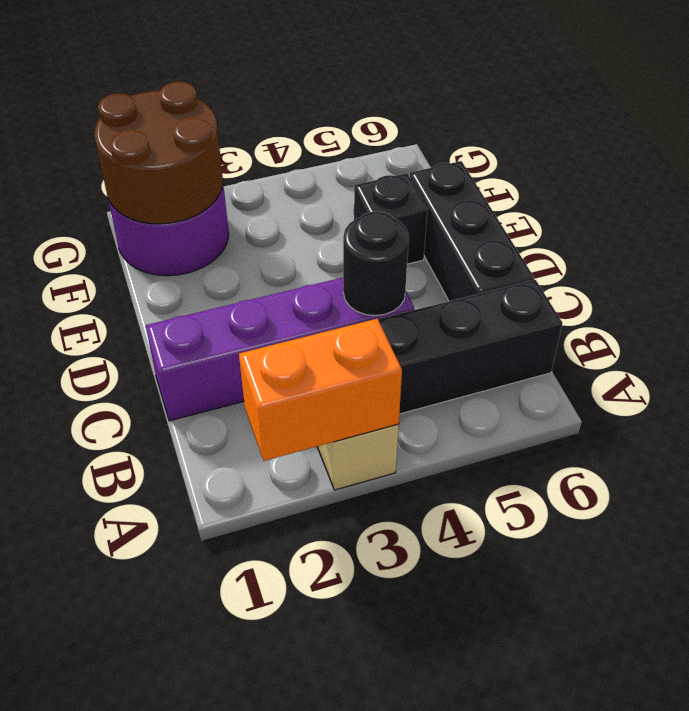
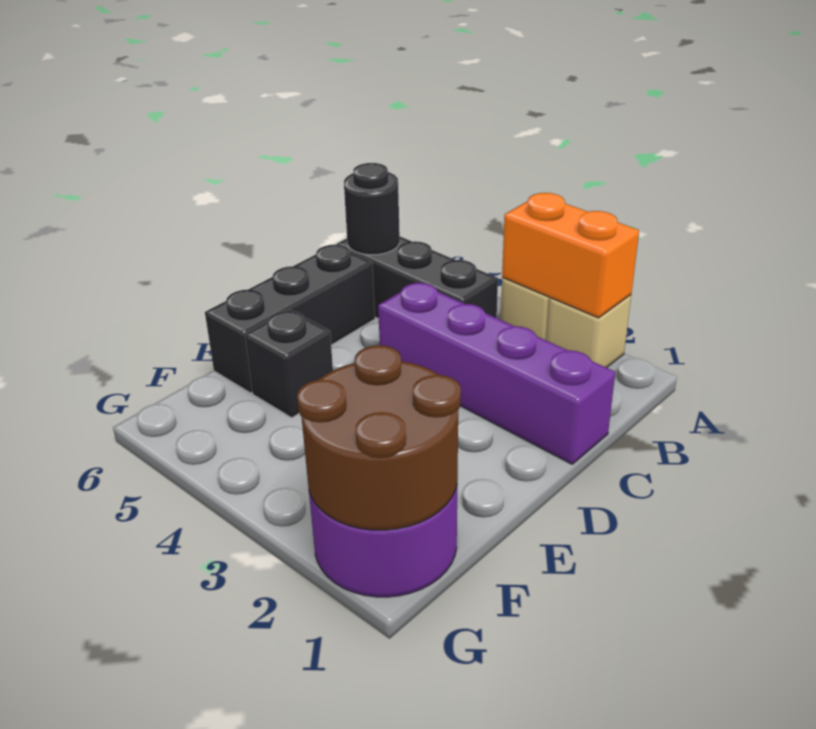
none -> tan brick A2 level 1
black round brick C4 level 2 -> black round brick B6 level 2

